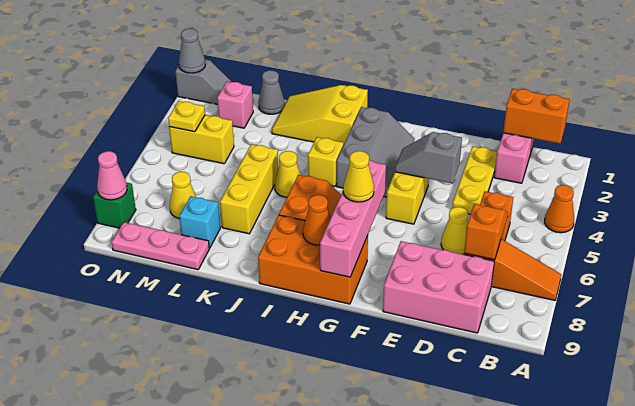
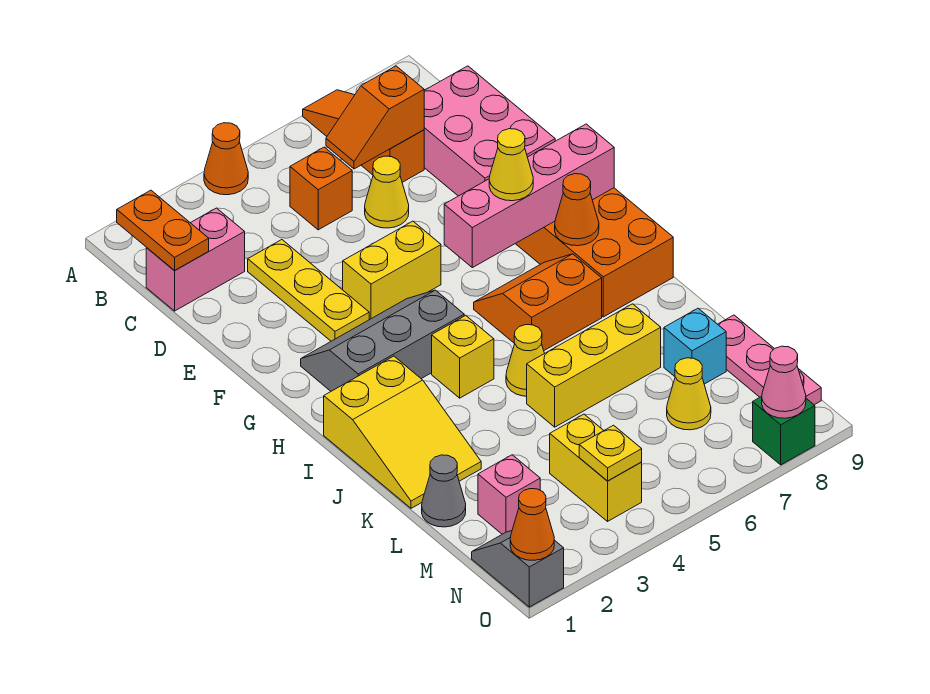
orange brick B1:C1 level 2 -> orange plate B1:C1 level 2
yellow plate D2:D4 level 1 -> yellow plate D3:F3 level 1
grey slope E4:F4 level 2 top E -> none
grey cone O1 level 2 -> orange cone O1 level 2

